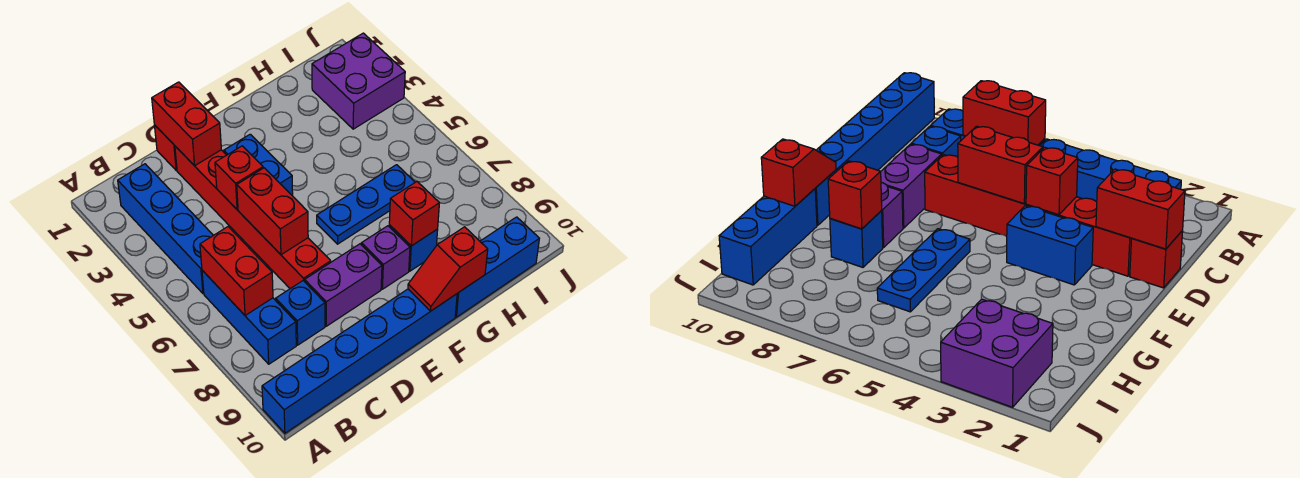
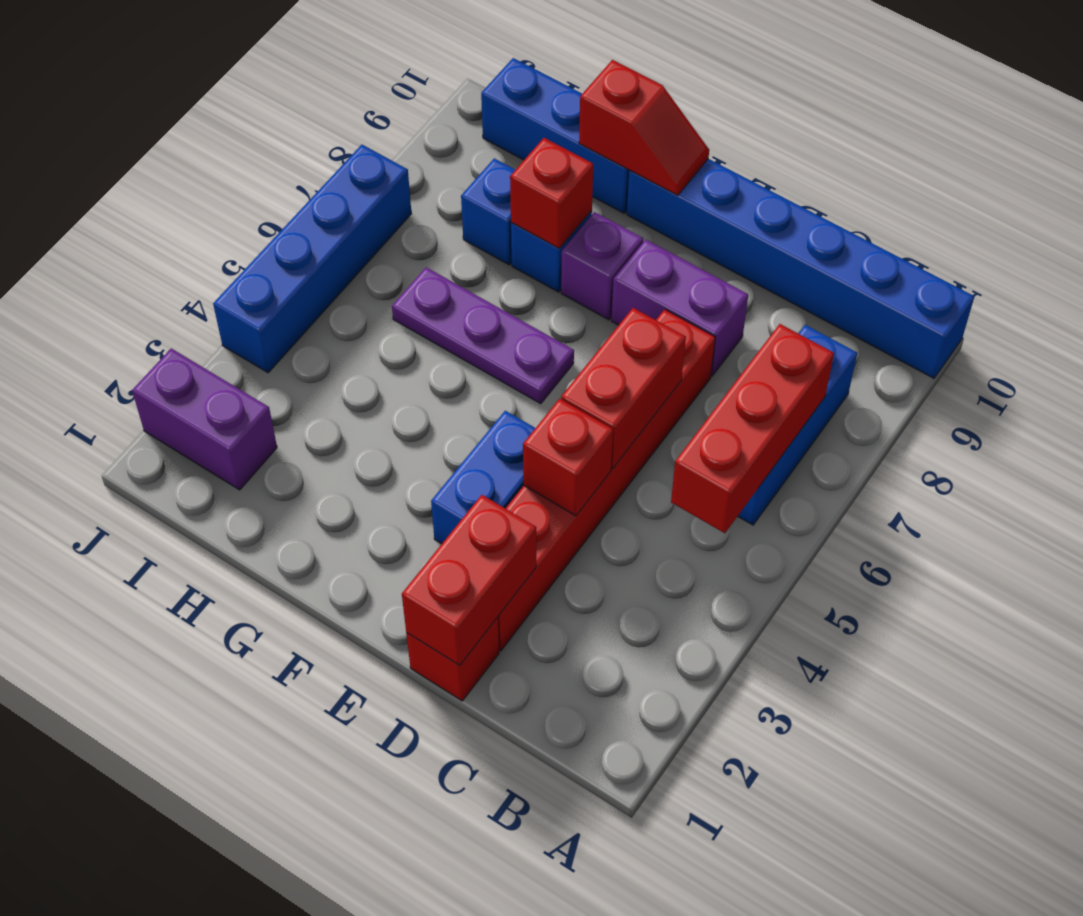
blue brick B2:B5 level 1 -> blue brick J4:J7 level 1
red brick B6:B7 level 2 -> red brick B5:B7 level 2
blue brick C8 level 1 -> blue brick H8 level 1
blue plate F6:H6 level 1 -> purple plate F6:H6 level 1
purple brick I2:J3 level 1 -> purple brick I2:J2 level 1

